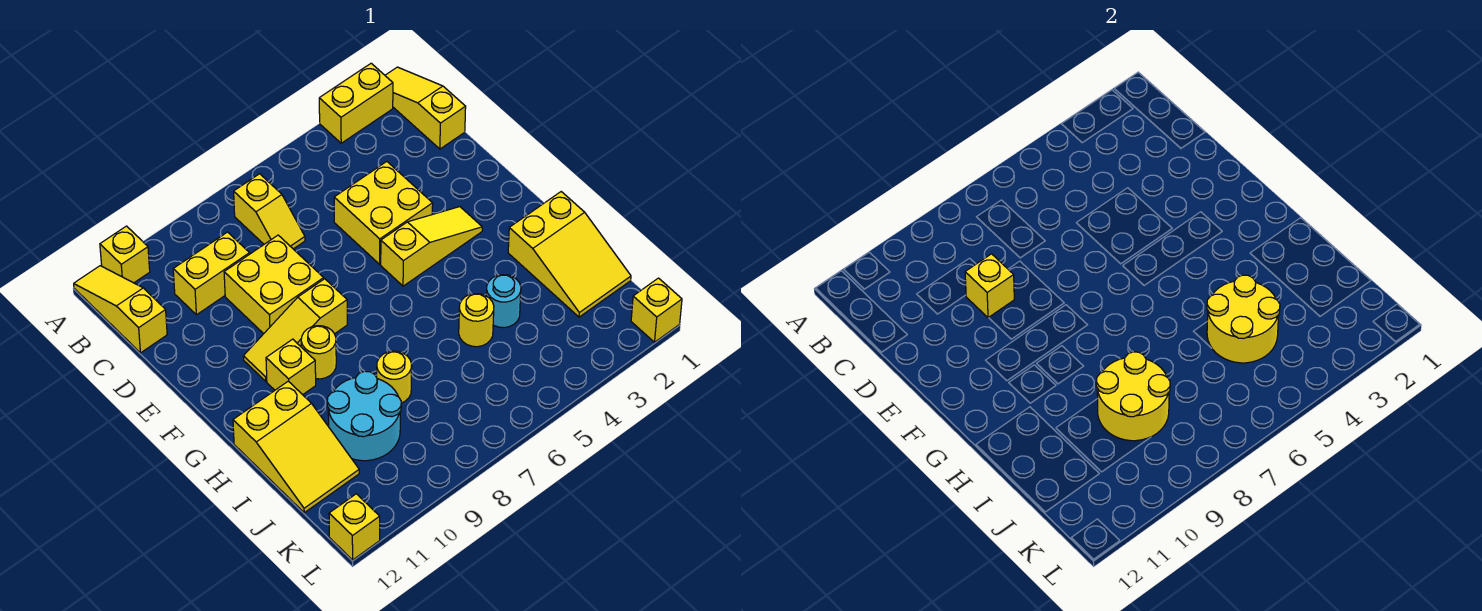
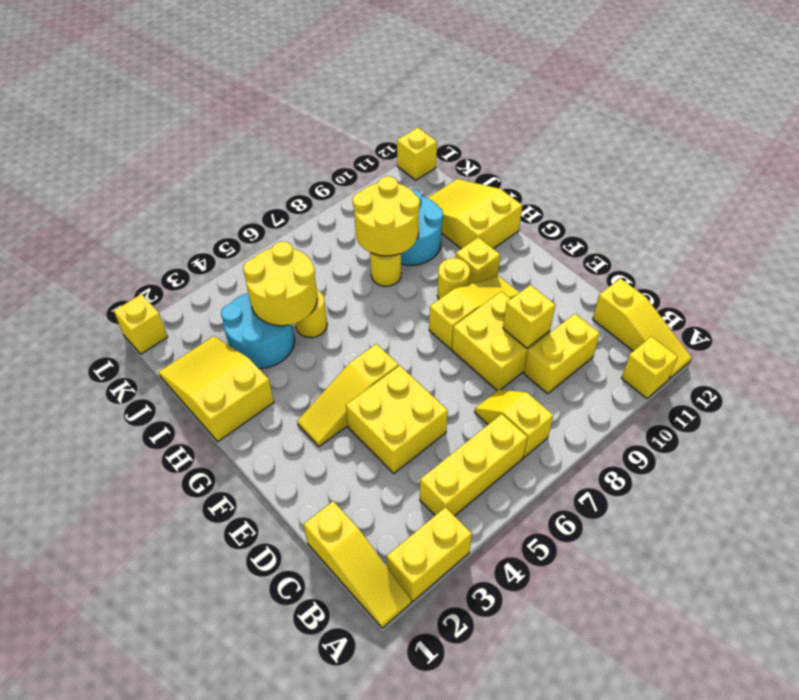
none -> yellow brick B4:B6 level 1
cyan round brick I4 level 1 -> cyan round brick I3:J4 level 1

